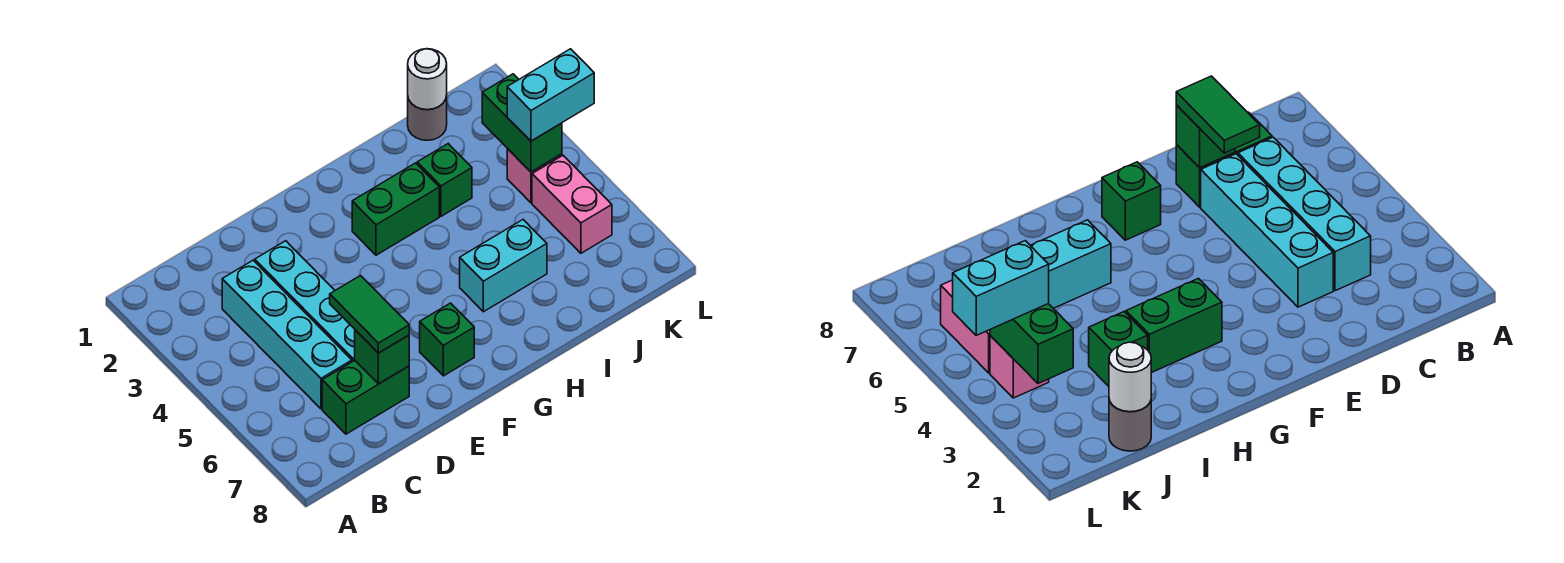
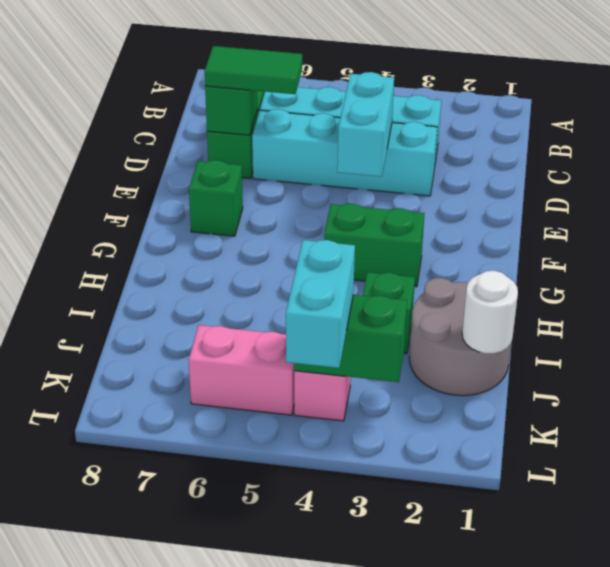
green brick G3:H3 level 1 -> green brick G3:G4 level 1
cyan brick H6:I6 level 1 -> cyan brick D4:E4 level 2
grey round brick J1 level 1 -> grey round brick I1:J2 level 1

